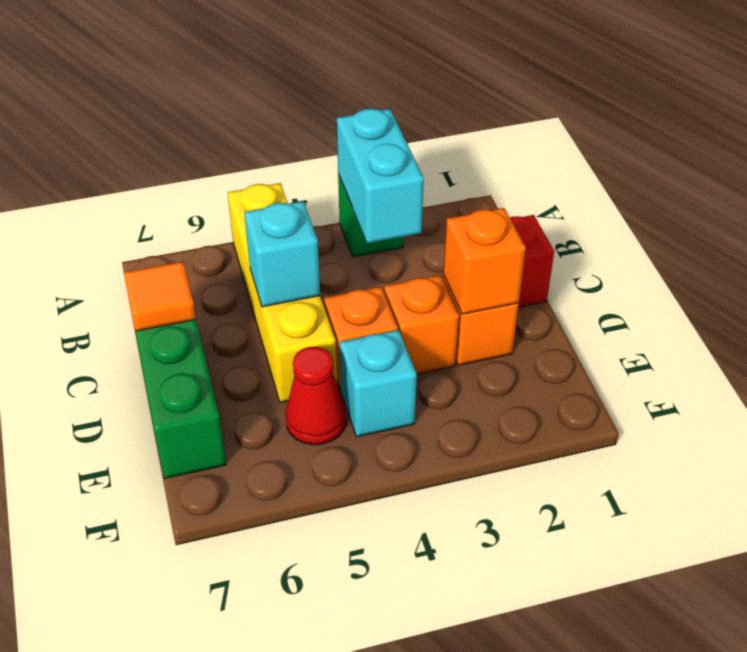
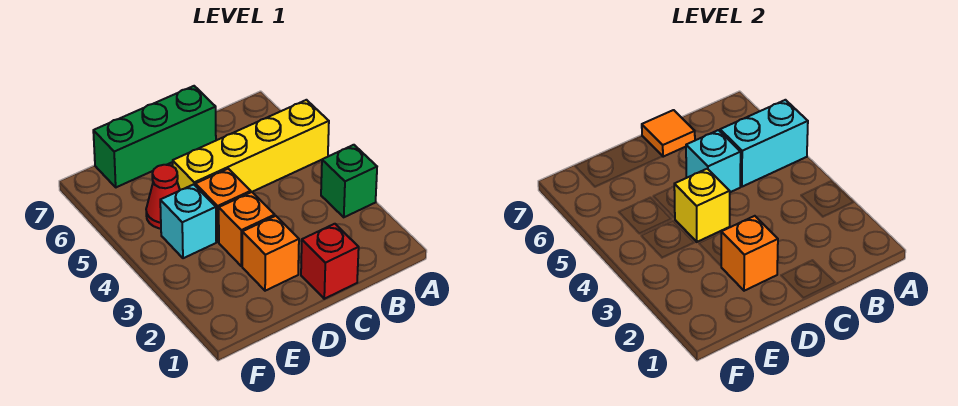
cyan brick A3:B3 level 2 -> cyan brick A5:B5 level 2
none -> yellow brick D4 level 2

